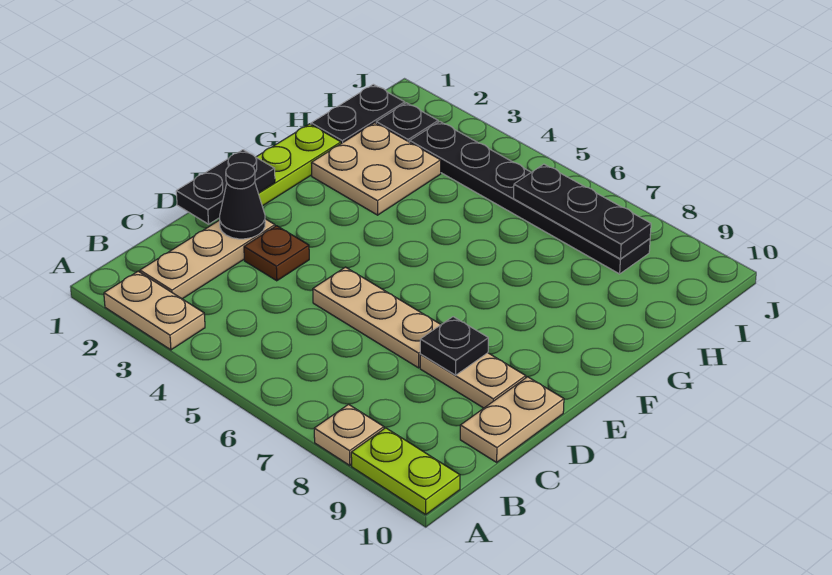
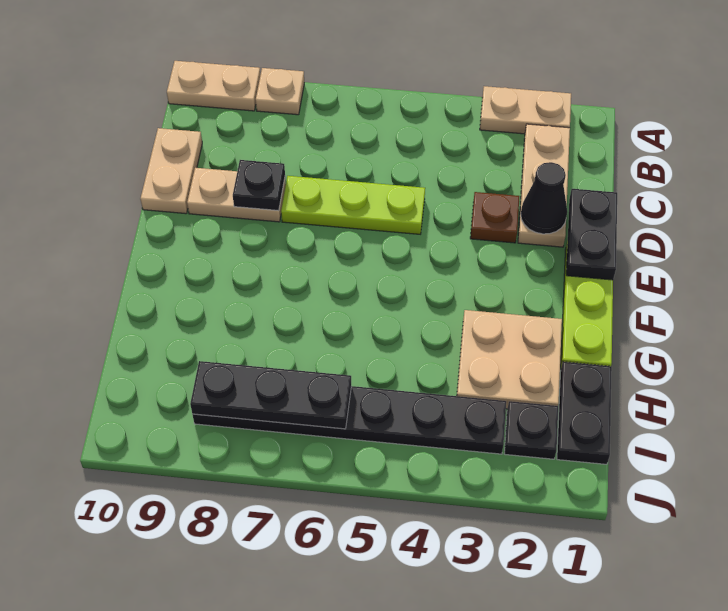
lime plate A9:A10 level 1 -> tan plate A9:A10 level 1
tan plate D5:D7 level 1 -> lime plate D5:D7 level 1

